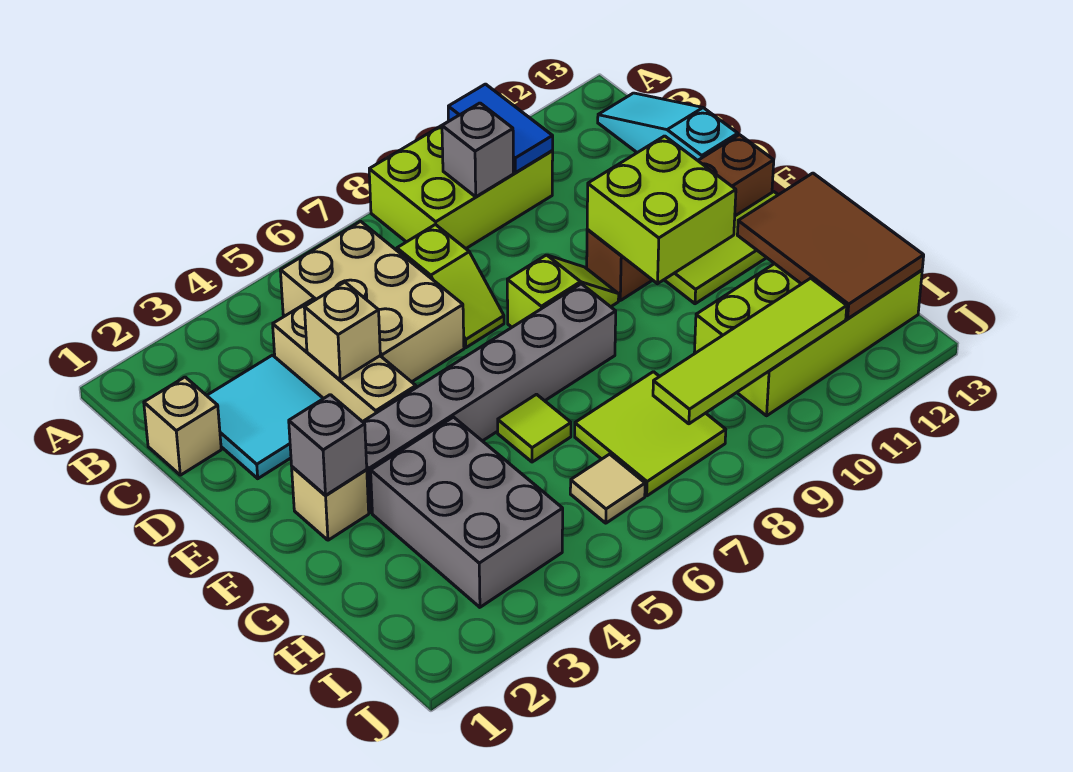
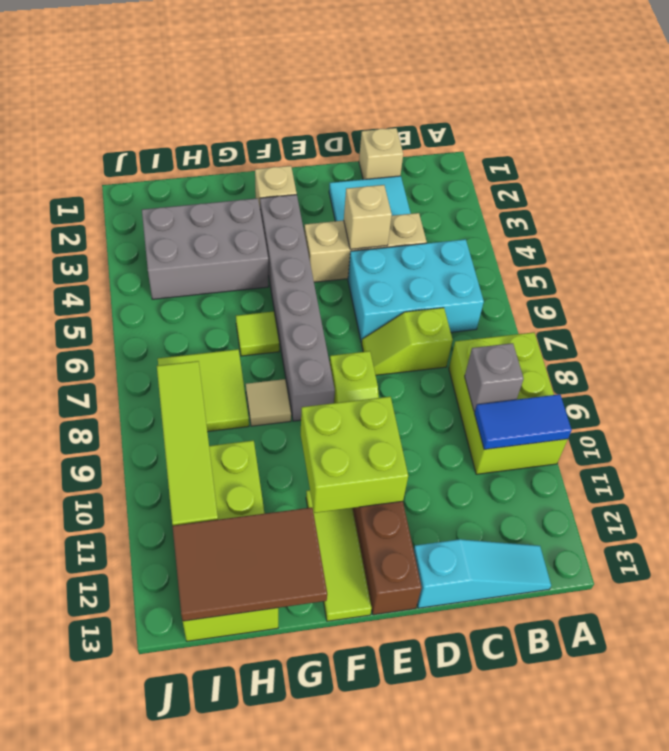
tan brick B5:D6 level 1 -> cyan brick B5:D6 level 1
grey brick F2 level 2 -> none
tan tile I6 level 1 -> tan tile G8 level 1

